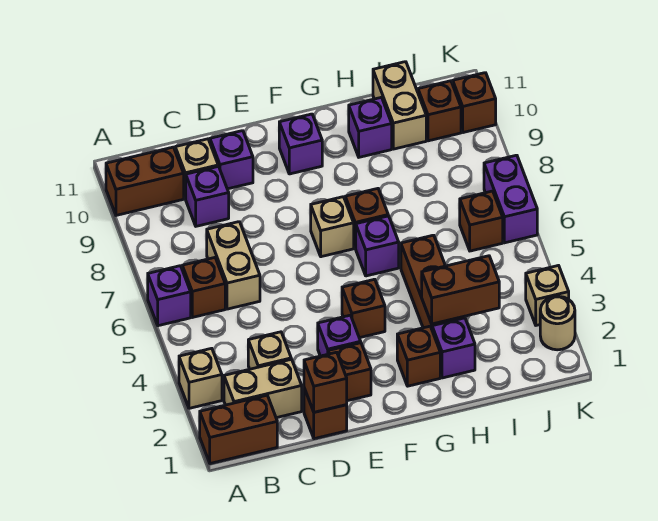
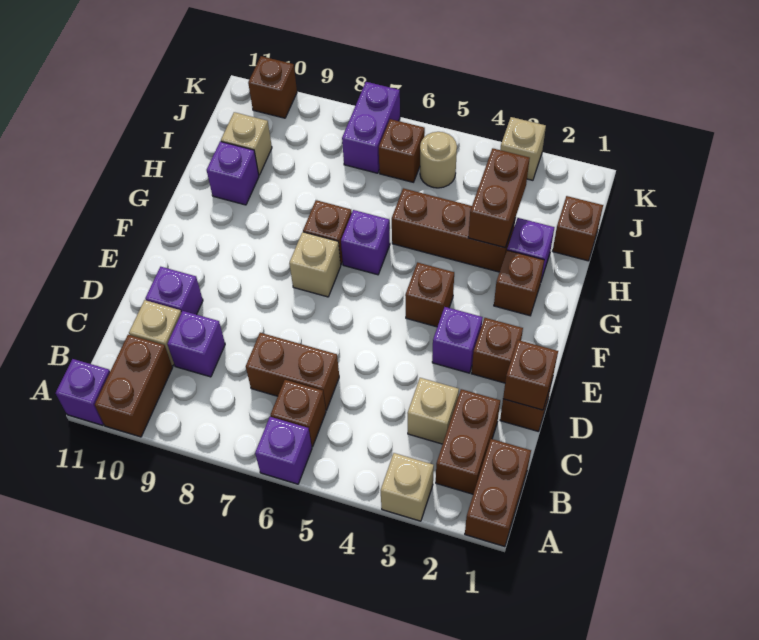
tan brick B2:C2 level 1 -> brown brick B2:C2 level 1
tan brick C6:C7 level 1 -> brown brick C6:C7 level 1
purple brick F10 level 1 -> purple brick A11 level 1
tan brick I10:I11 level 1 -> tan brick I10 level 1
brown brick J10 level 1 -> brown brick I1 level 1
tan round brick K2 level 1 -> tan round brick J5 level 1
purple brick K6:K7 level 1 -> purple brick J7:K7 level 1

